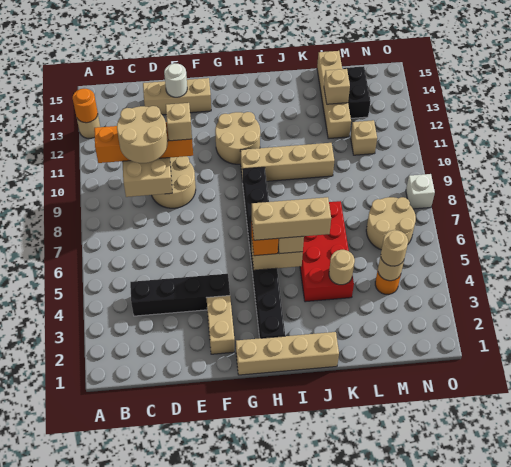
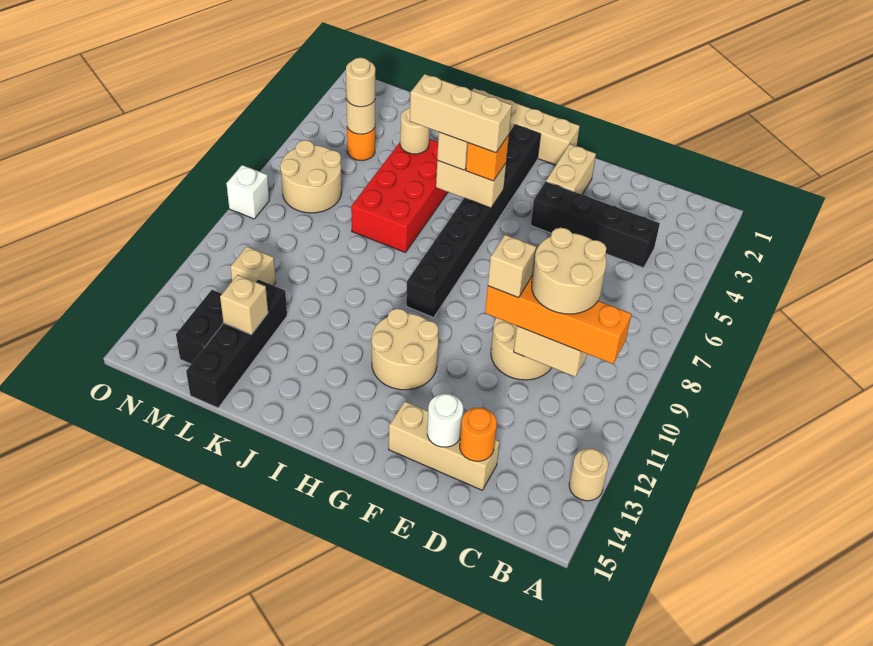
orange round brick A13 level 2 -> orange round brick D14 level 2
tan brick H10:K10 level 1 -> none
tan brick L12:L15 level 1 -> black brick L12:L15 level 1

